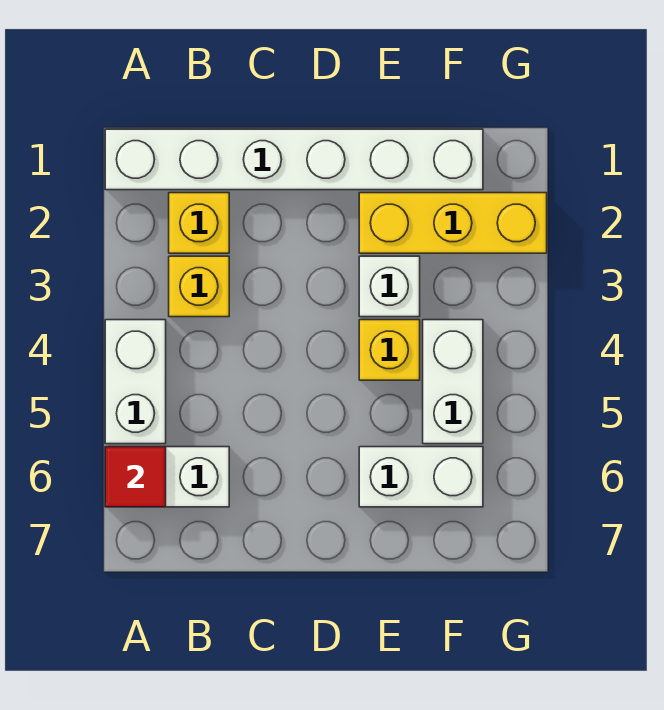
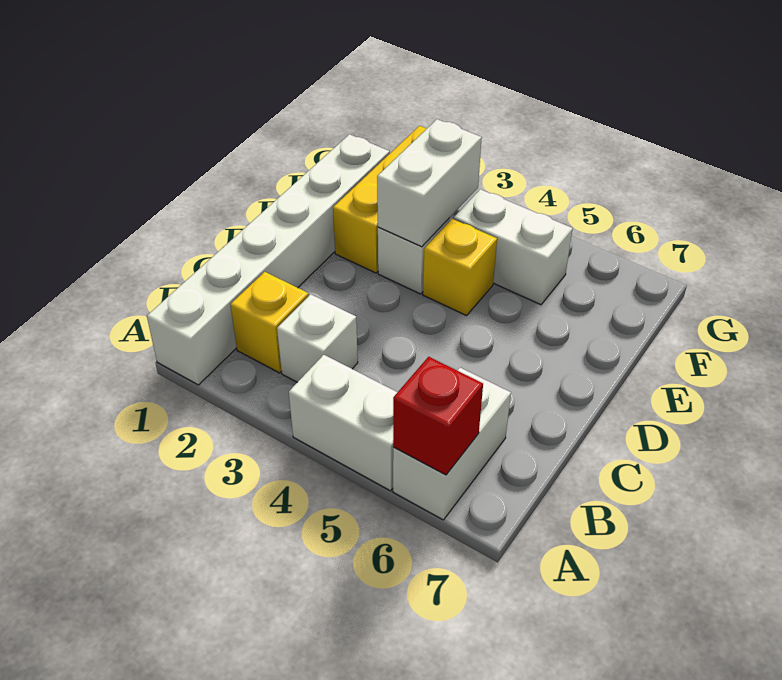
red tile A6 level 2 -> red brick A6 level 2
yellow brick B3 level 1 -> white brick B3 level 1
white brick E6:F6 level 1 -> white brick E3:F3 level 2

